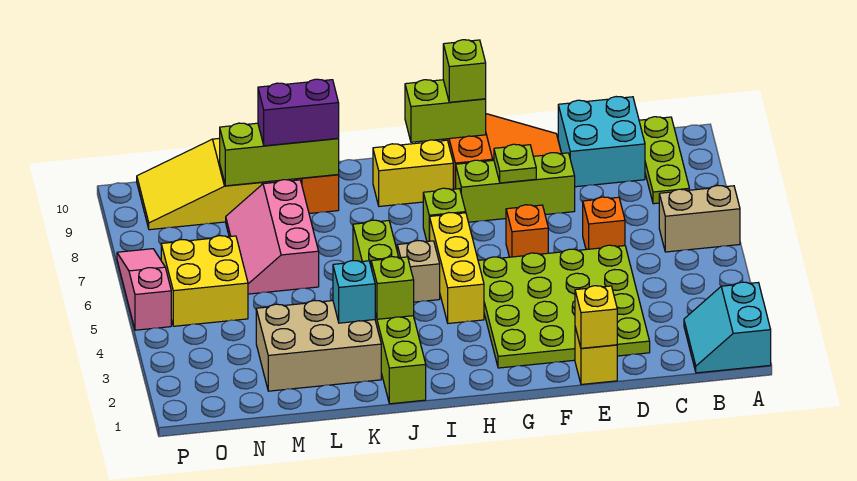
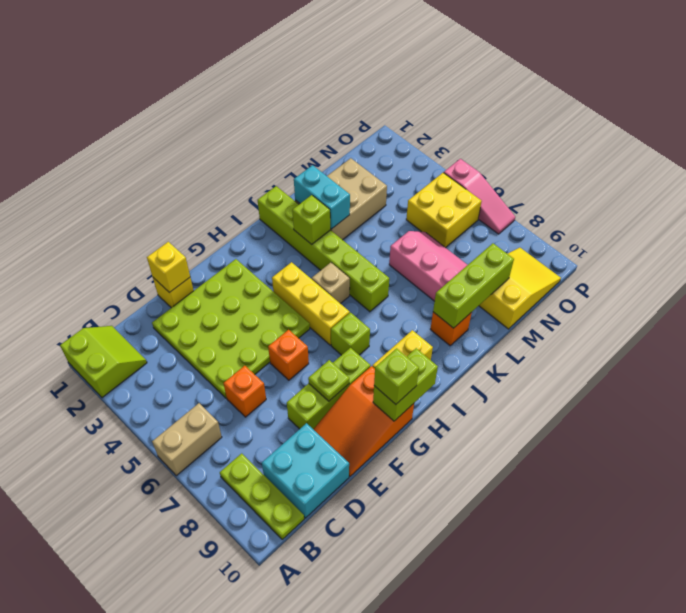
cyan slope A1:B2 level 1 top A -> lime slope A1:B2 level 1 top A
cyan brick K3 level 2 -> cyan brick K2:K3 level 2
purple brick K9:L9 level 3 -> none

